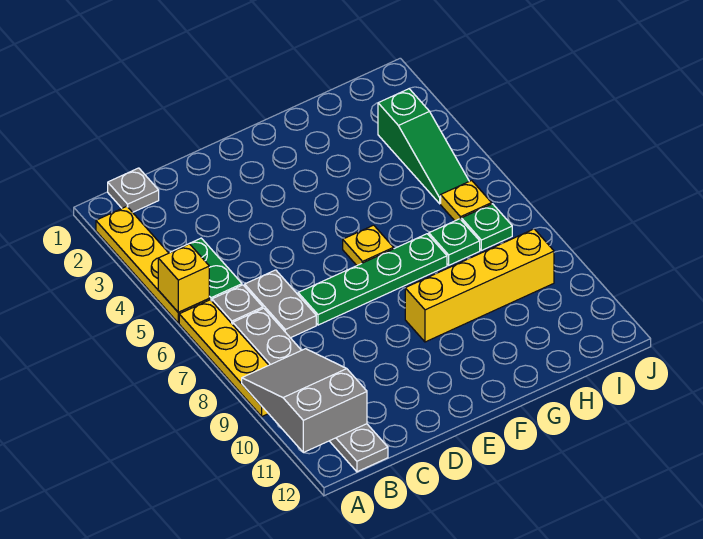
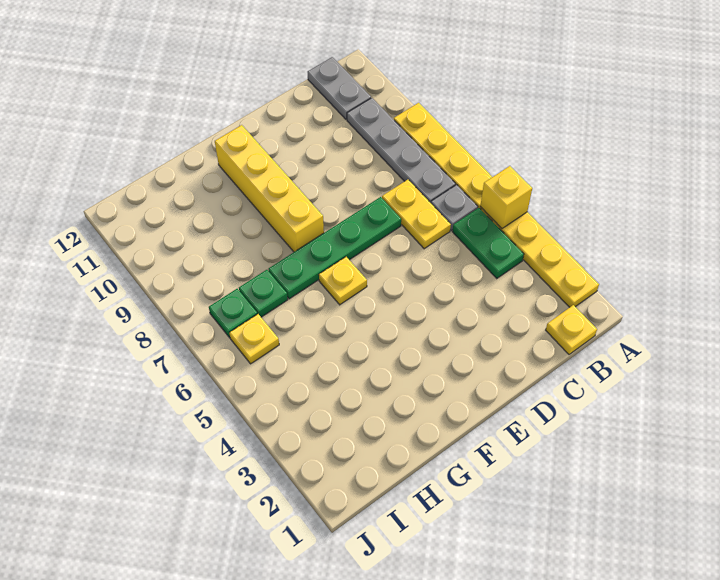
grey slope A9:B11 level 2 top 11 -> none
grey plate B1 level 1 -> yellow plate B1 level 1
grey plate C6:C7 level 1 -> yellow plate C6:C7 level 1
yellow brick F9:I9 level 1 -> yellow brick F8:F11 level 1
green slope I3:I5 level 1 top 3 -> none

